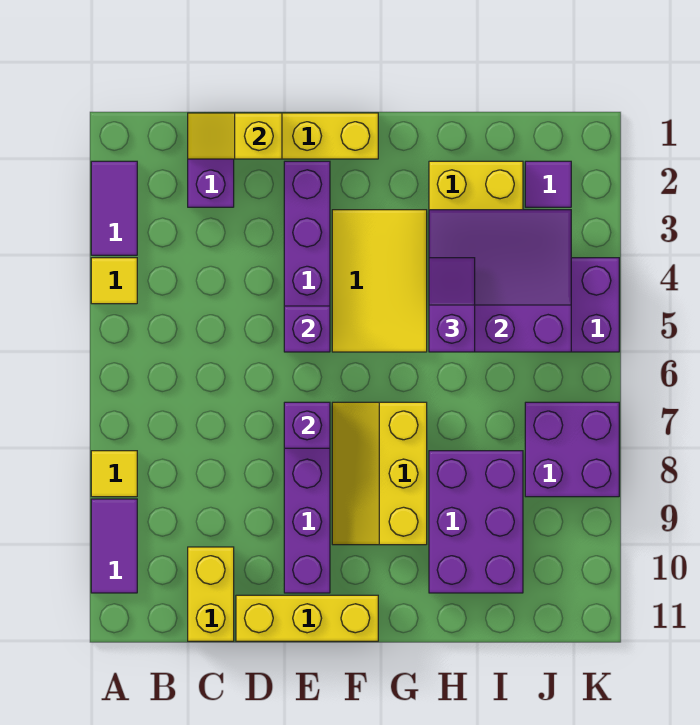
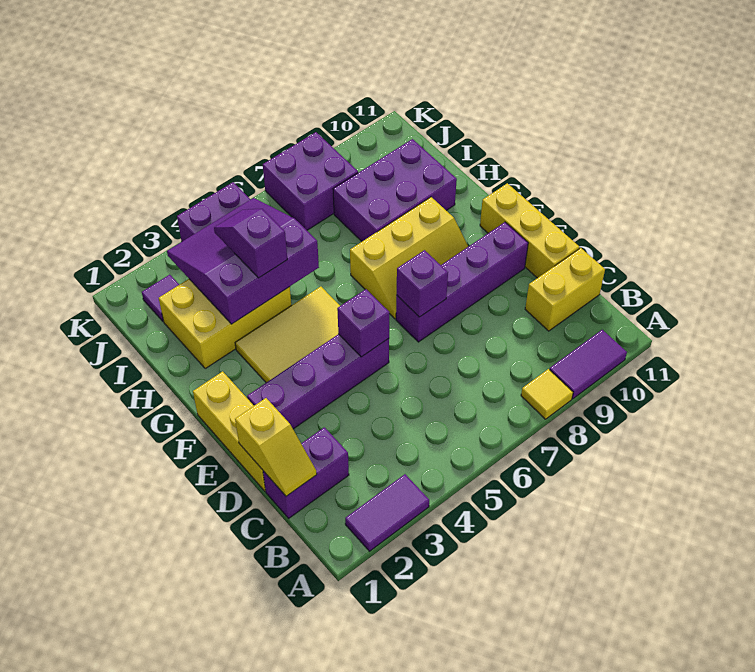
yellow tile A4 level 1 -> none
purple slope H3:J5 level 2 top 5 -> purple slope H3:J5 level 2 top H
purple slope H4:H5 level 3 top 5 -> purple slope H4:I4 level 3 top H

